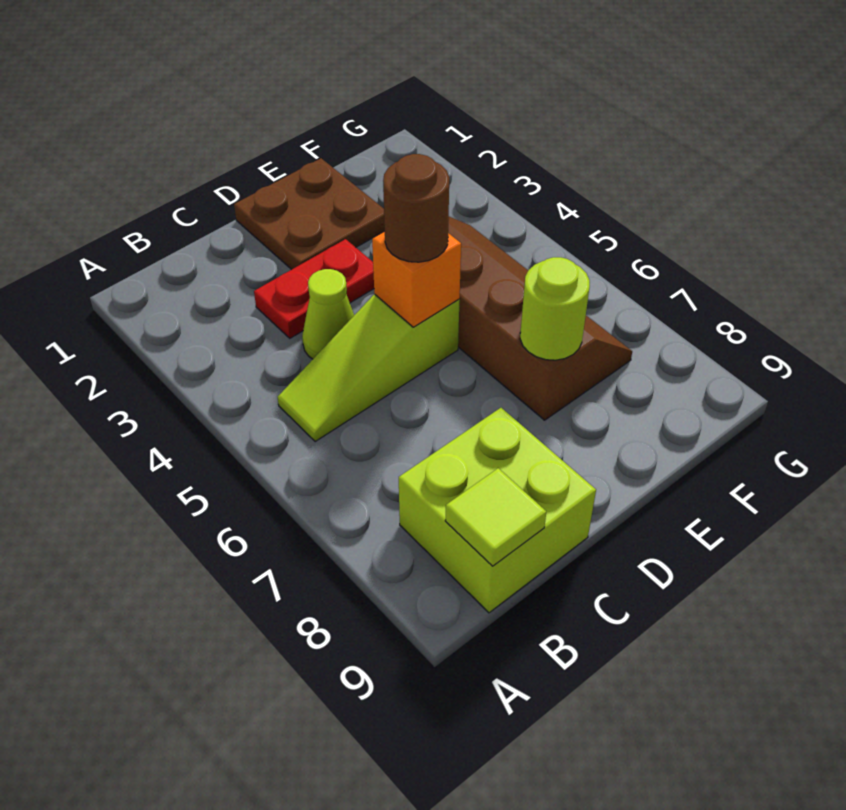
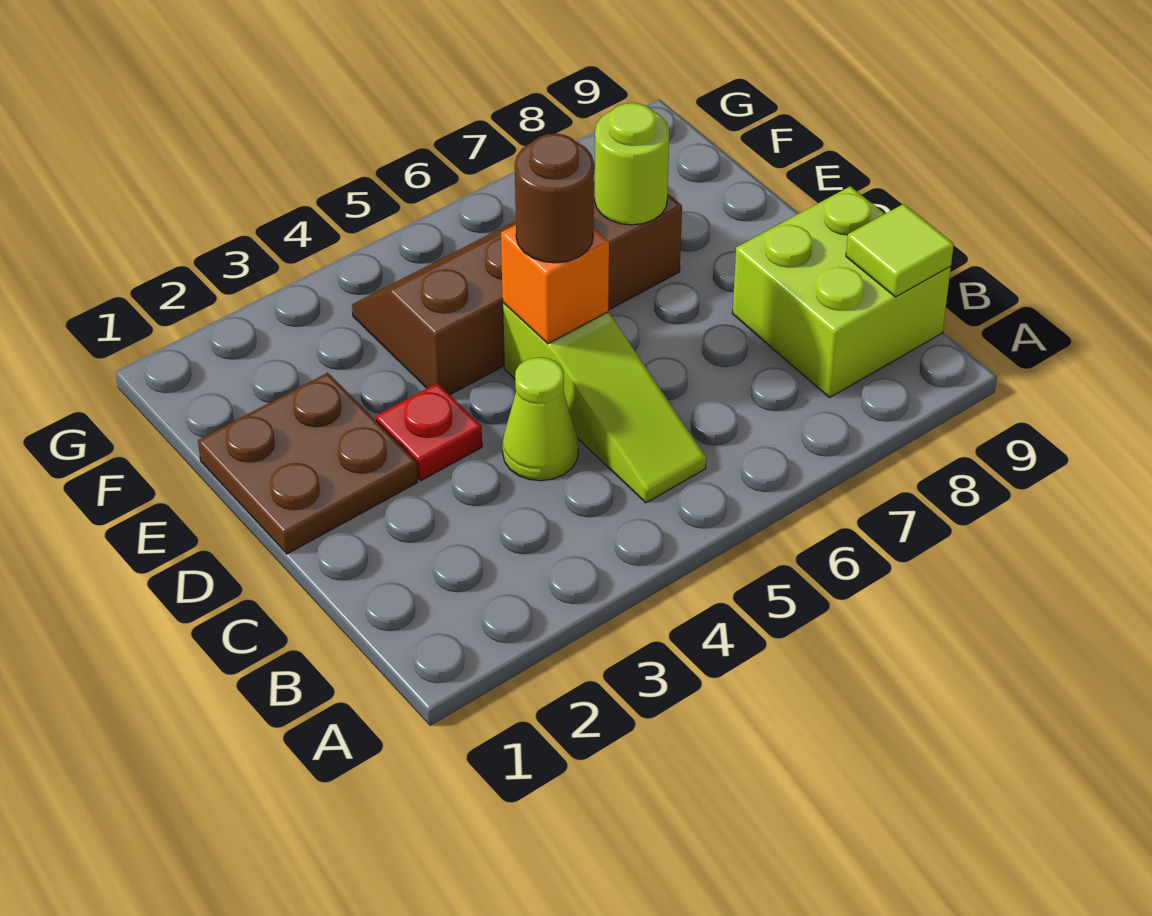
red plate C3:D3 level 1 -> red plate D3 level 1

